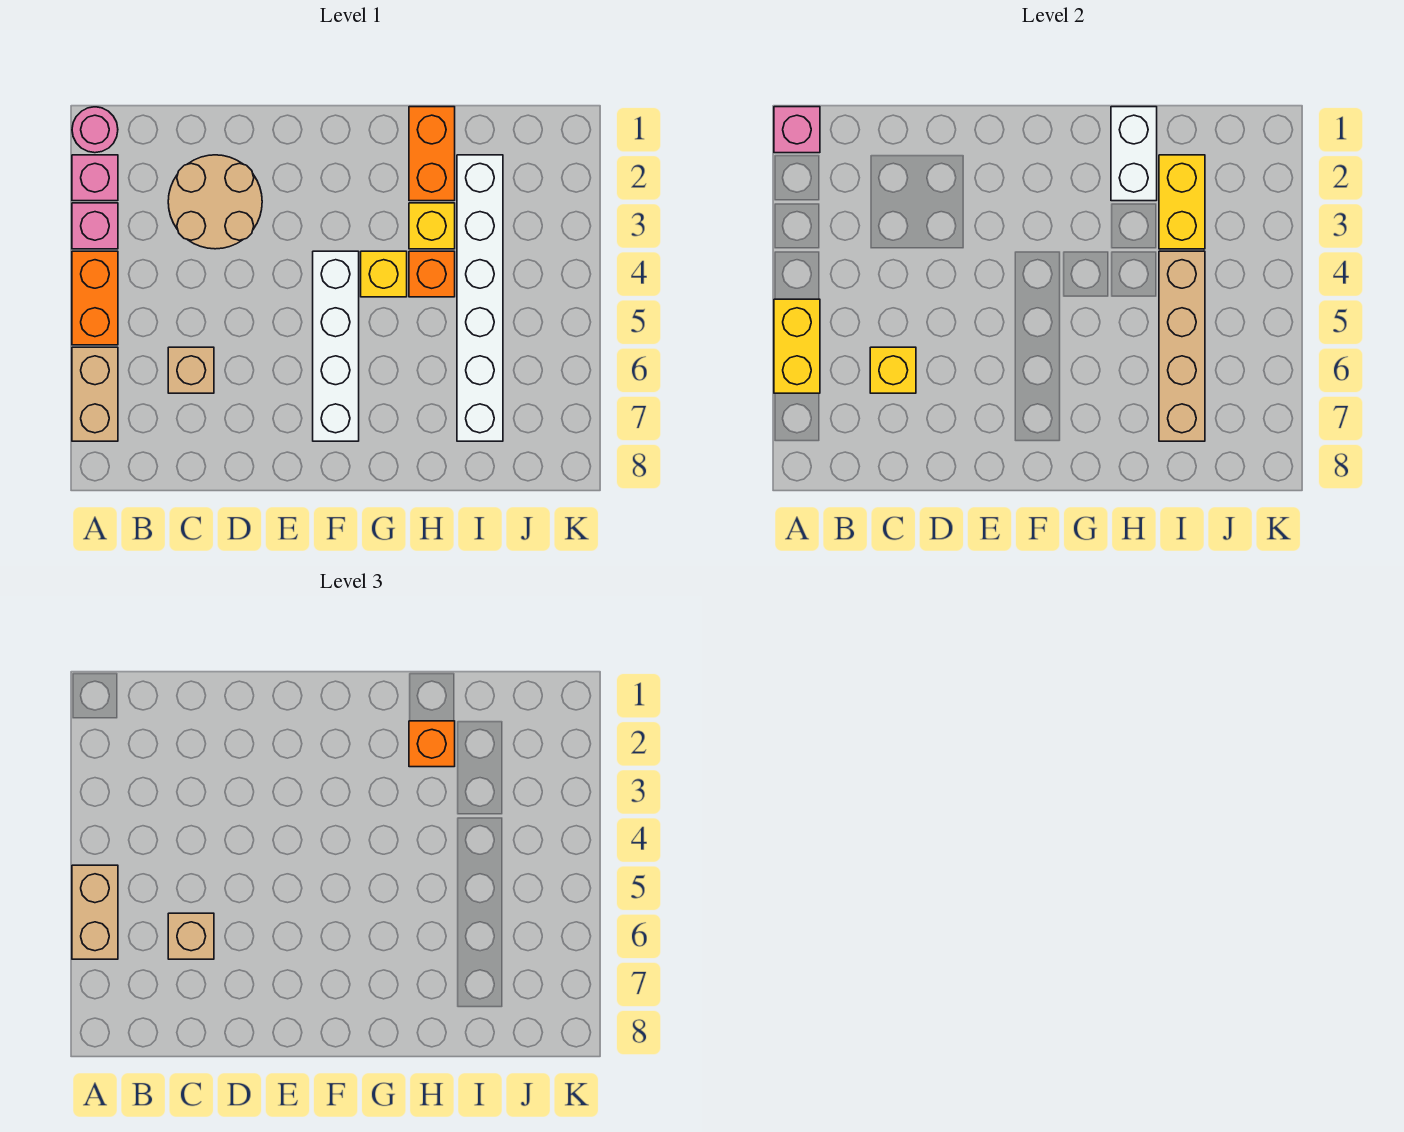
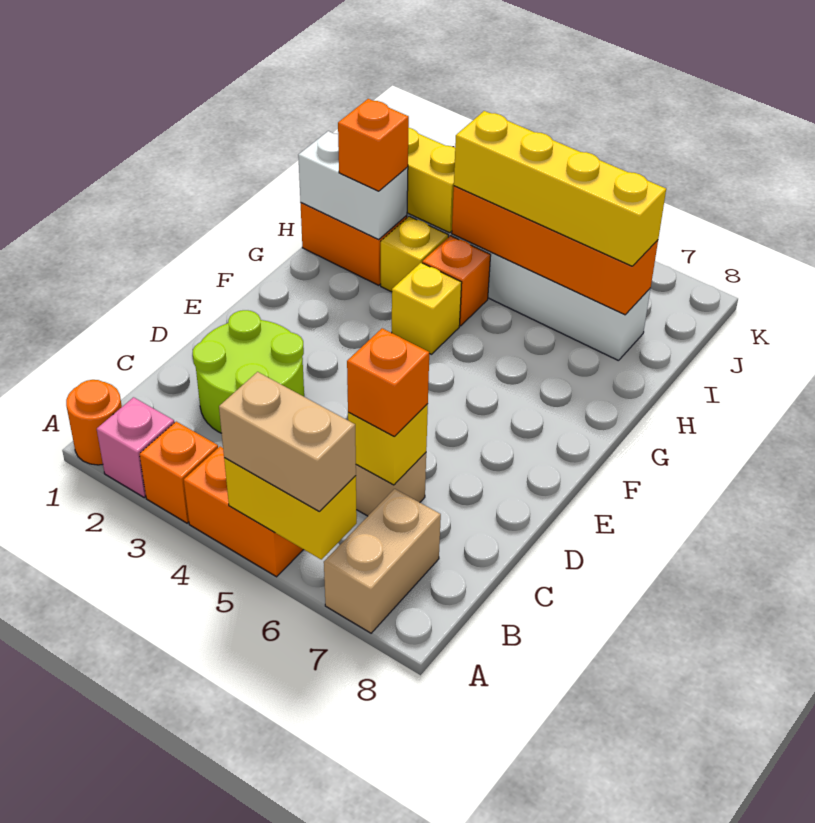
pink round brick A1 level 1 -> orange round brick A1 level 1
pink brick A1 level 2 -> none
pink brick A3 level 1 -> orange brick A3 level 1
tan brick A6:A7 level 1 -> tan brick A7:B7 level 1
tan round brick C2:D3 level 1 -> lime round brick C2:D3 level 1
tan brick C6 level 3 -> orange brick C6 level 3
white brick F4:F7 level 1 -> none
tan brick I4:I7 level 2 -> orange brick I4:I7 level 2
none -> yellow brick I4:I7 level 3

